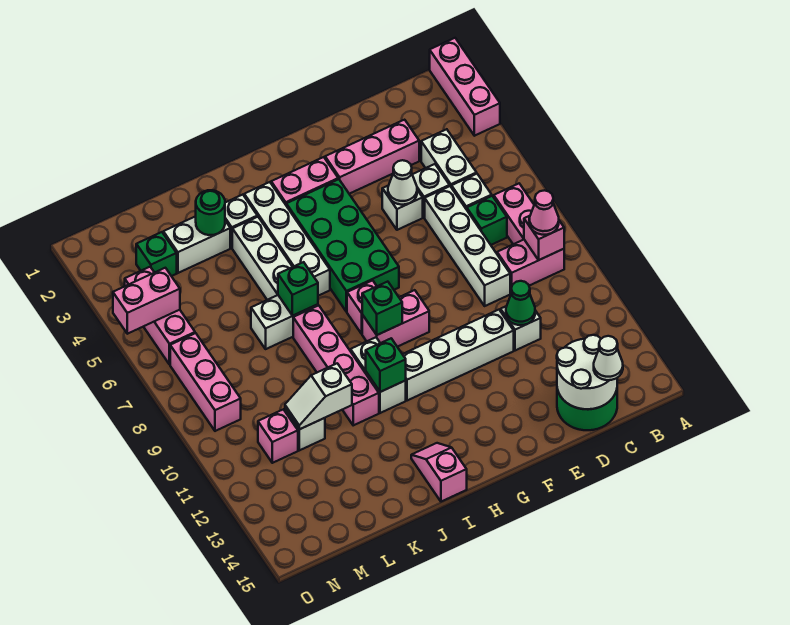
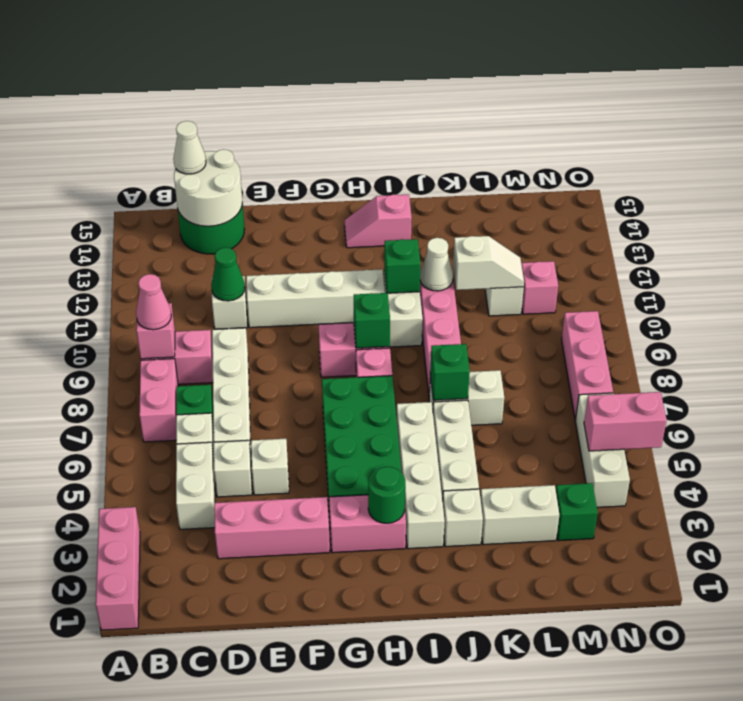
white cone E5 level 2 -> white cone J11 level 2
pink slope I14:I15 level 1 top 15 -> pink slope H14:I14 level 1 top I
green round brick K3 level 2 -> green round brick H3 level 2
pink brick N4:N6 level 1 -> white brick N4:N6 level 1

